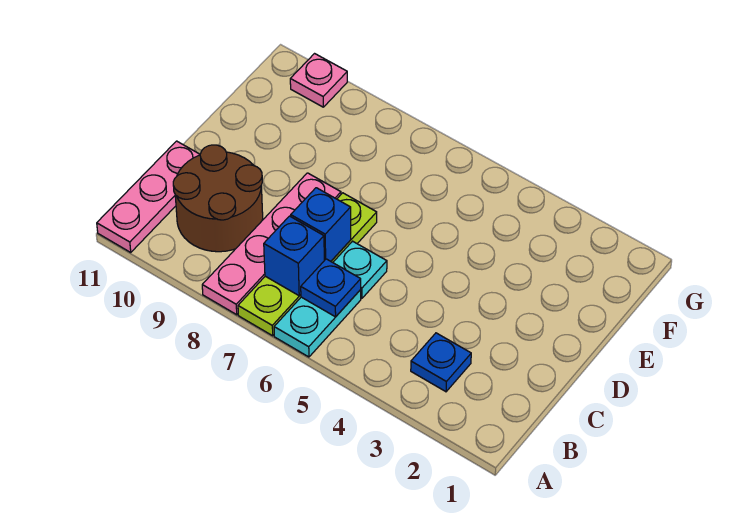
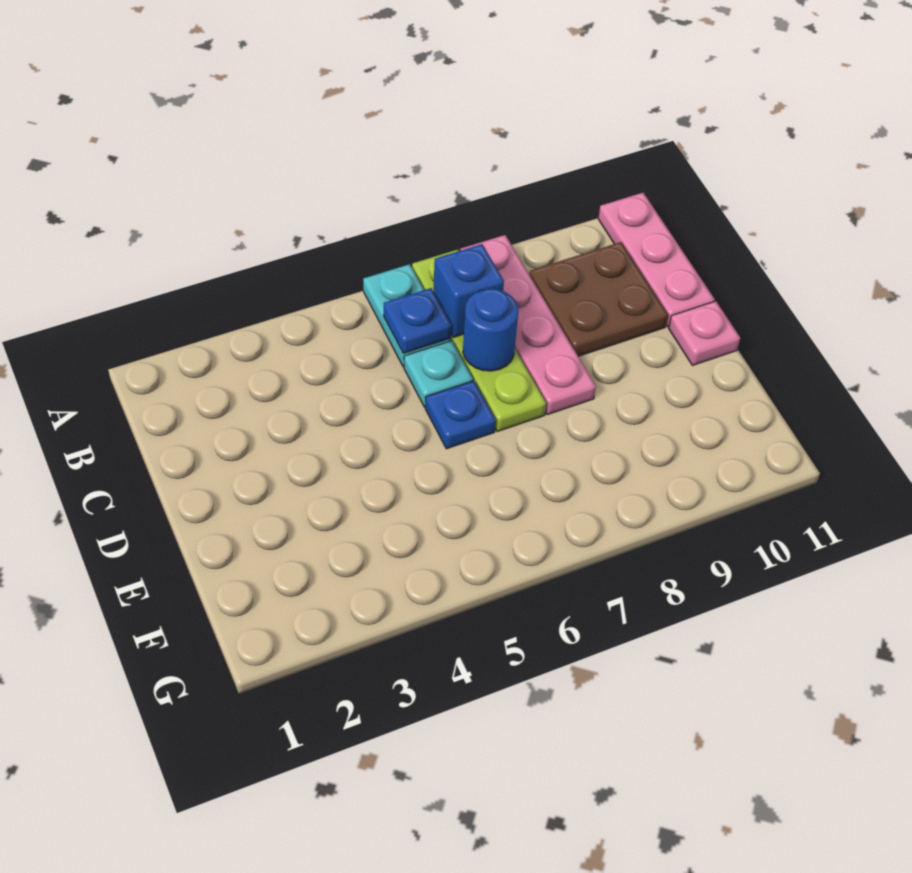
blue plate B3 level 1 -> blue plate D6 level 1
brown round brick B9:C10 level 1 -> brown plate B9:C10 level 1
blue brick C7 level 2 -> blue round brick C7 level 2
pink plate G10 level 1 -> pink plate D11 level 1

